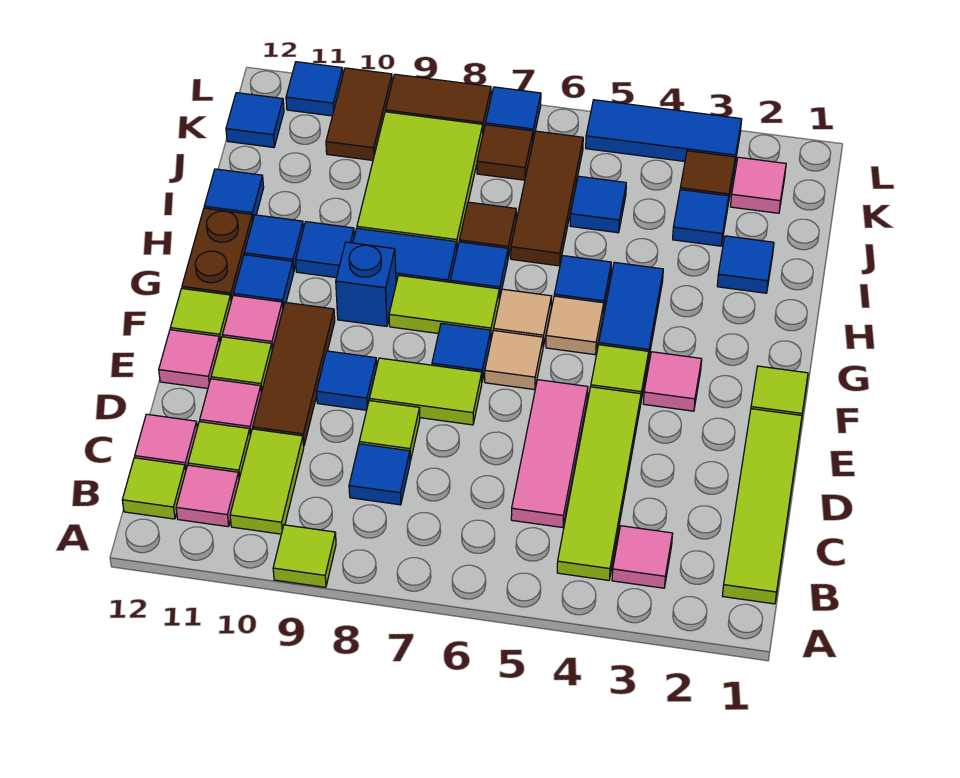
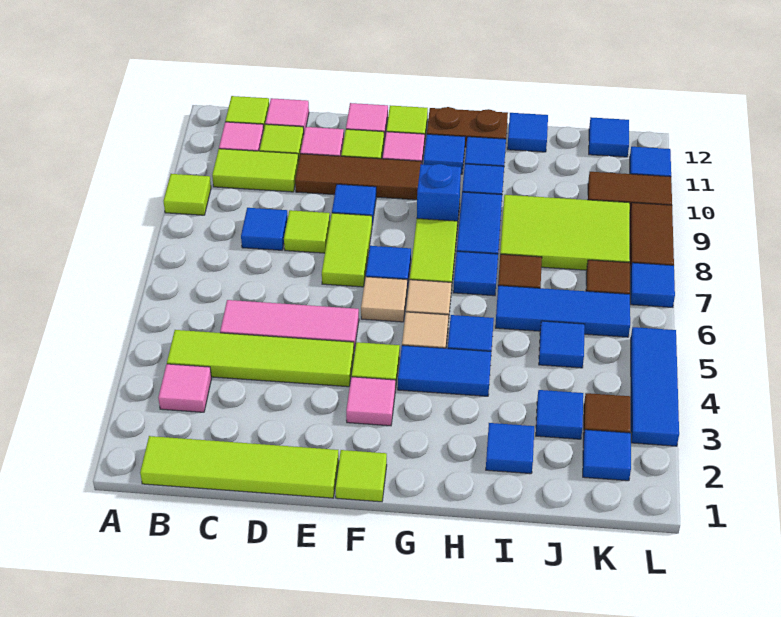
brown tile I6:K6 level 1 -> blue tile I6:K6 level 1
pink tile K2 level 1 -> blue tile K2 level 1

